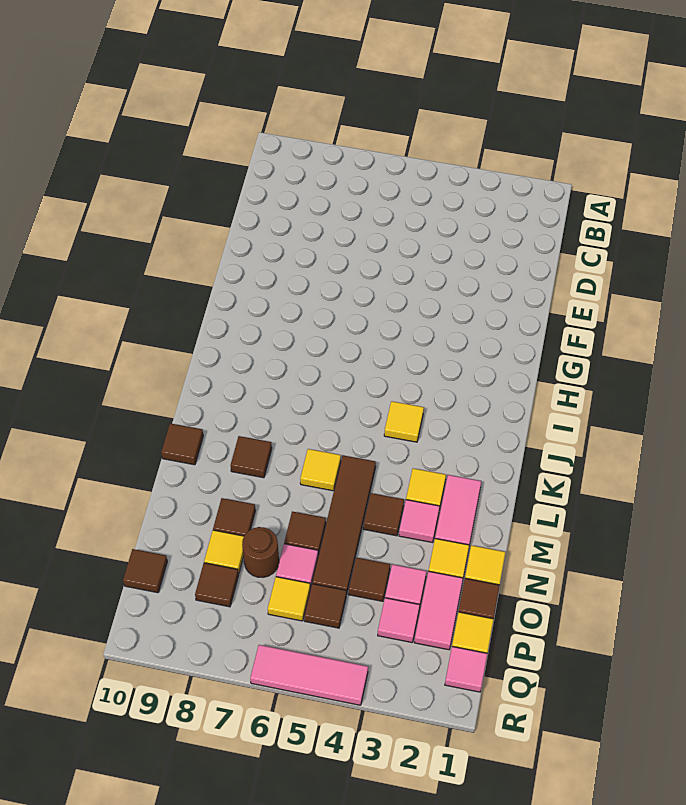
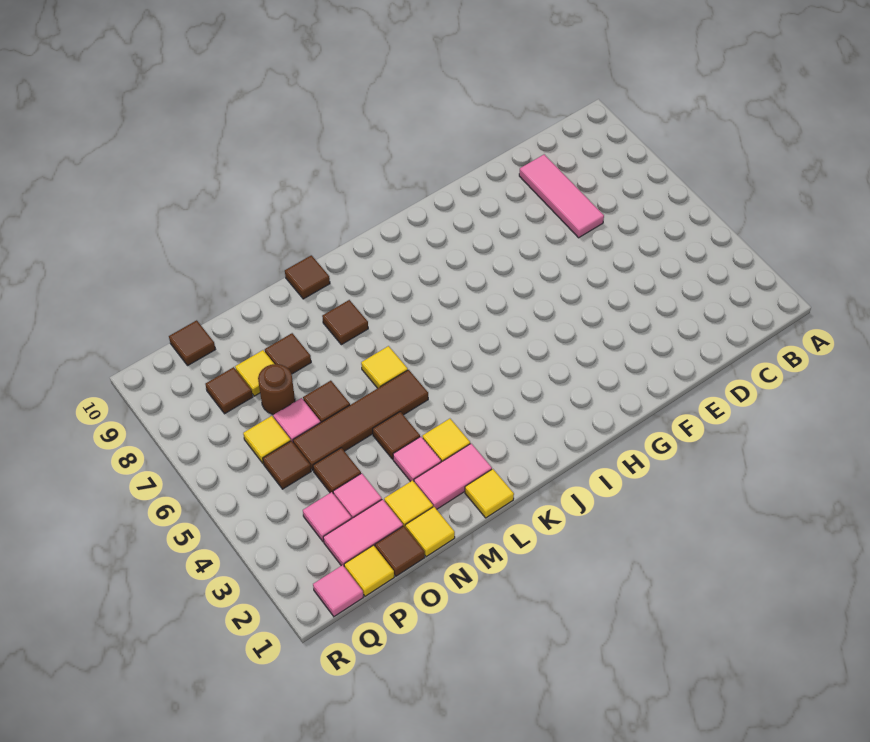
yellow tile J4 level 1 -> yellow tile L1 level 1
pink tile R4:R6 level 1 -> pink tile D7:D9 level 1

